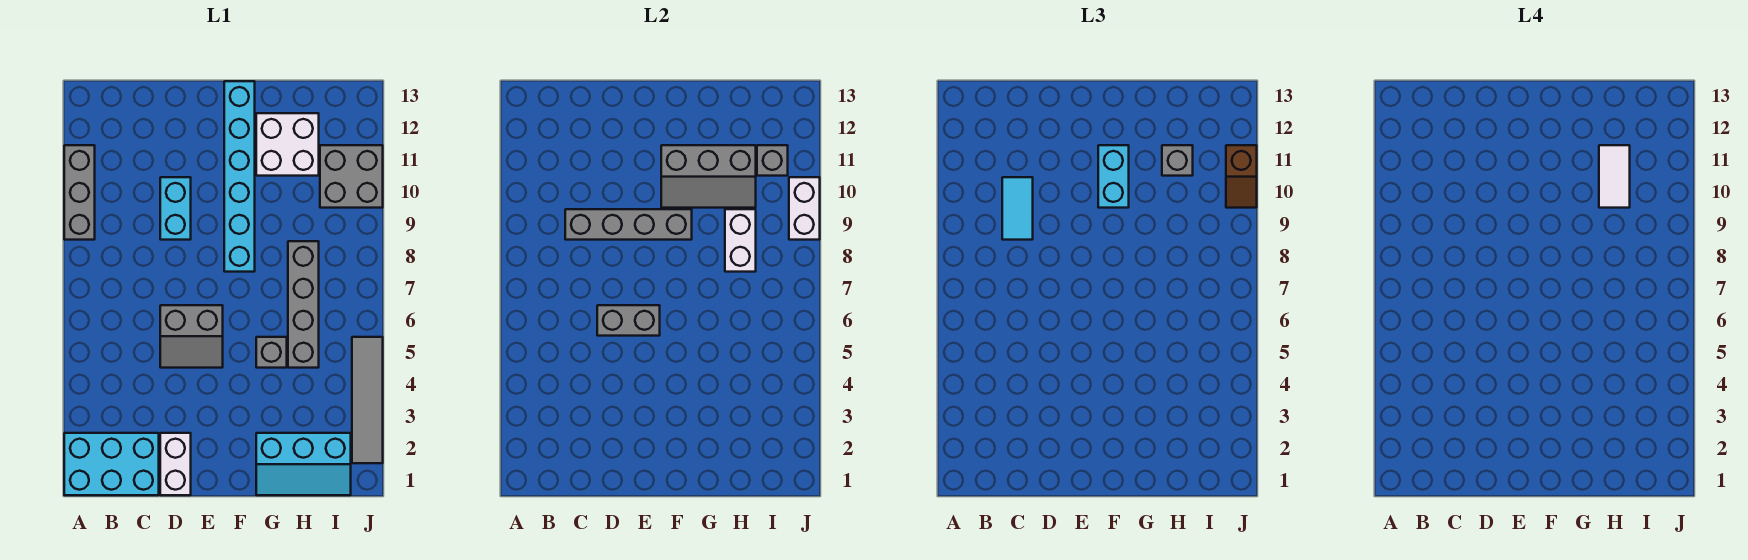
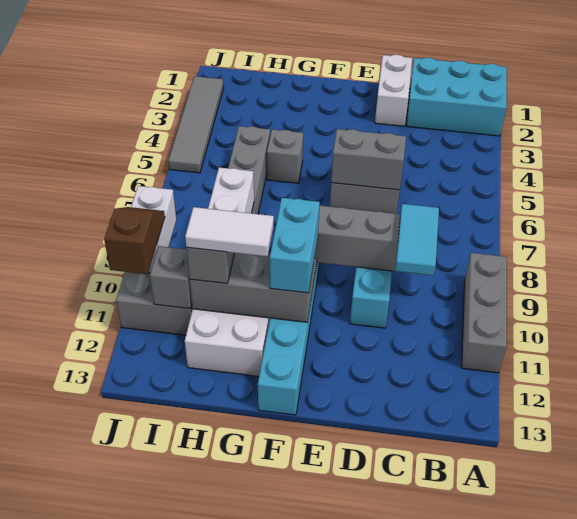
cyan slope G1:I2 level 1 top 2 -> none
white tile H10:H11 level 4 -> white tile G11:H11 level 4

